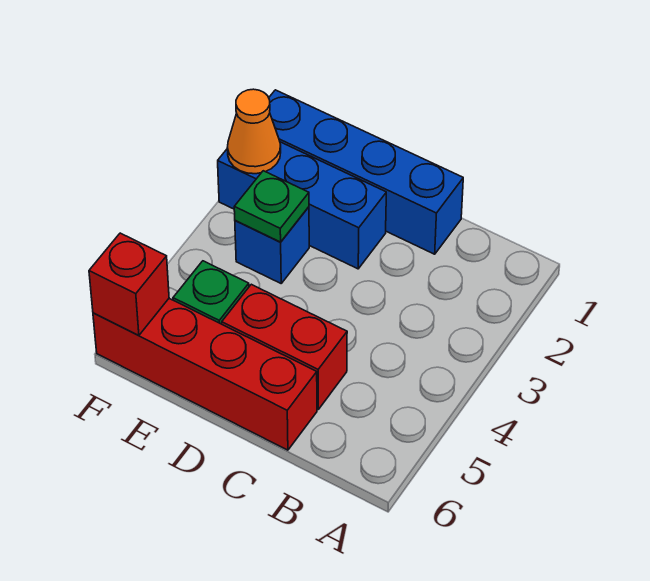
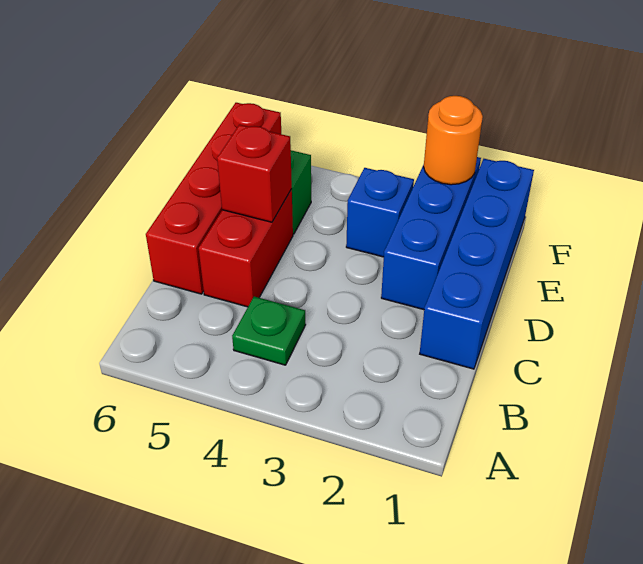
green plate E3 level 2 -> green plate B4 level 1
orange cone F2 level 2 -> orange round brick F2 level 2
red brick F6 level 2 -> red brick D5 level 2

